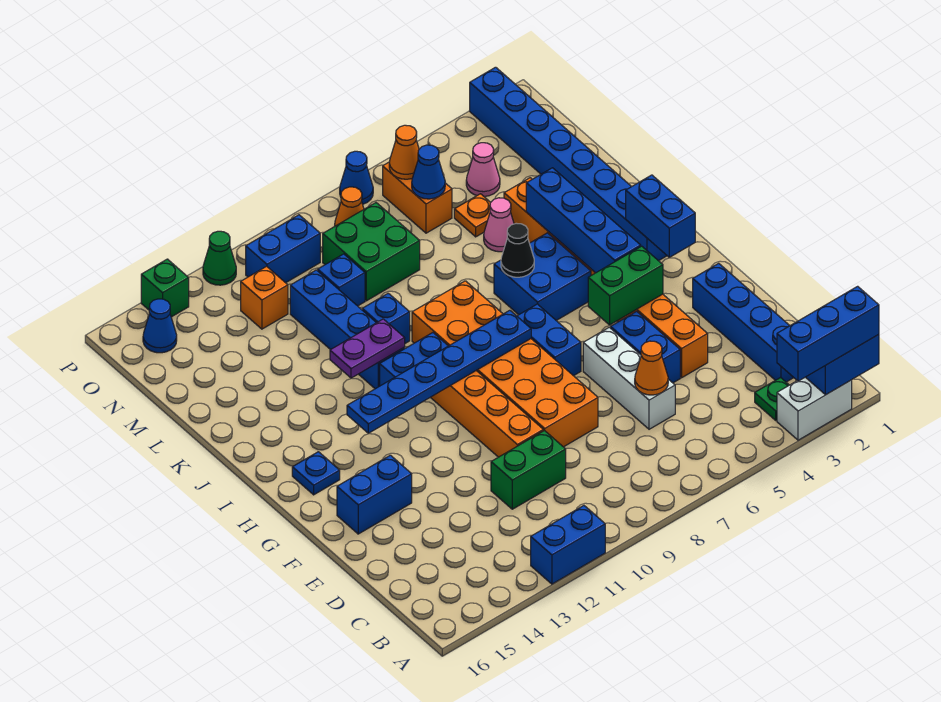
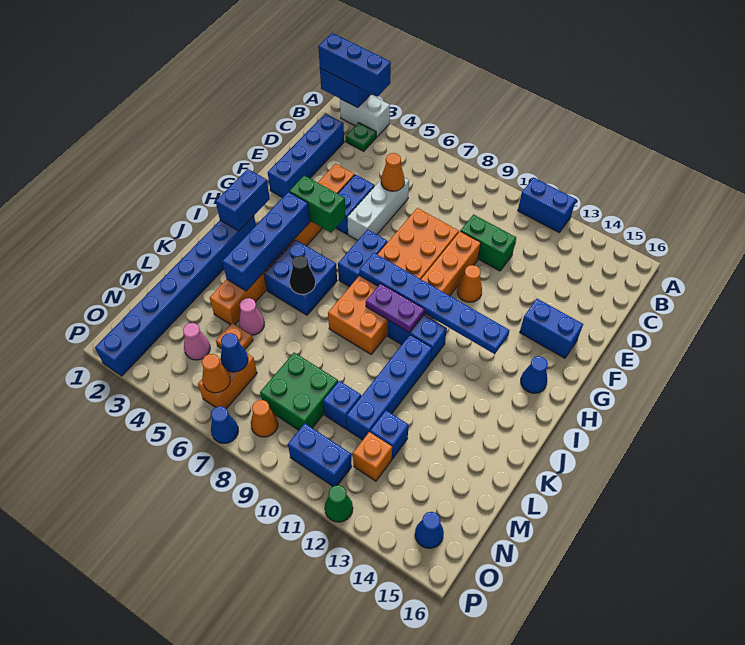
none -> orange cone F11 level 1
blue plate H15 level 1 -> blue cone H15 level 1
purple plate J11:J12 level 2 -> purple plate I9:I10 level 2
blue brick K10 level 1 -> blue brick M12 level 1
green brick P14 level 1 -> none

